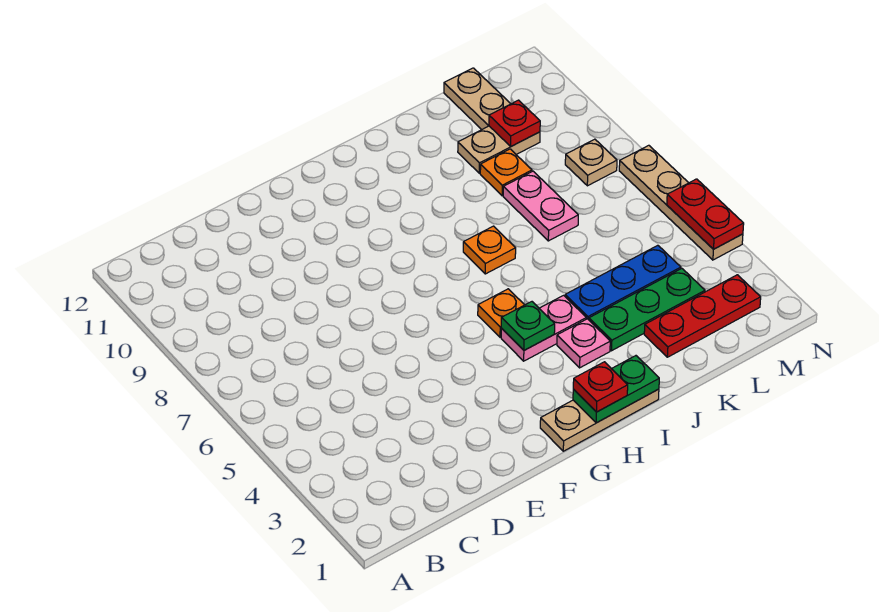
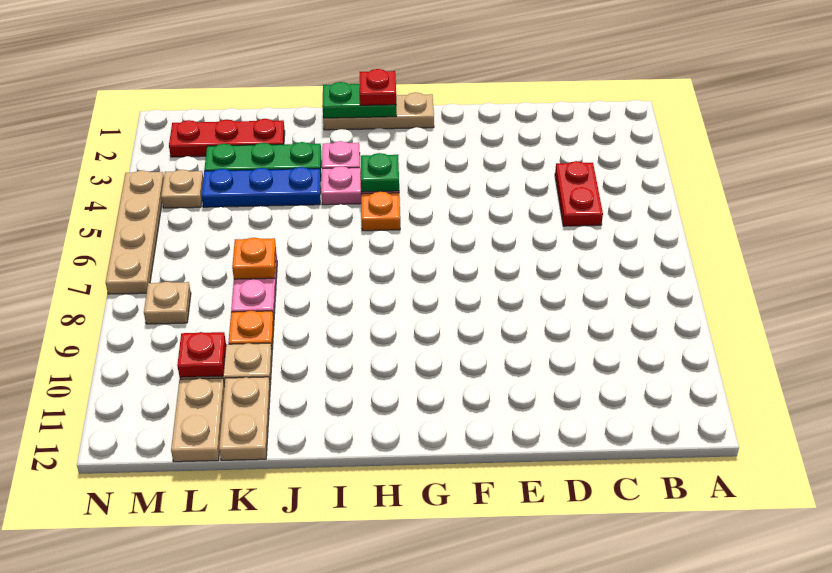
orange plate I7 level 1 -> orange plate K7 level 2
none -> tan plate K11:K12 level 1
none -> tan plate M4 level 1
red plate N4:N5 level 2 -> red plate C4:C5 level 1

